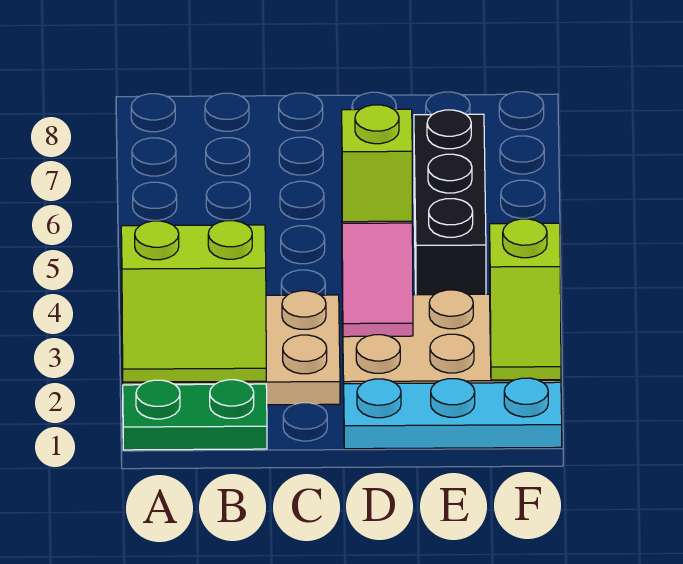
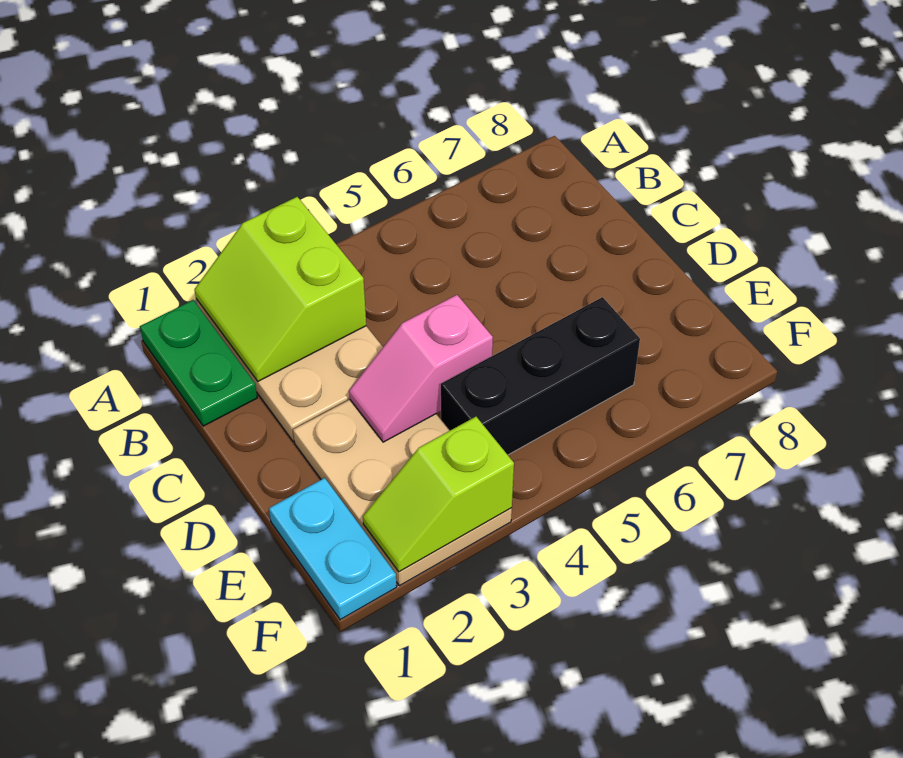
cyan plate D1:F1 level 1 -> cyan plate E1:F1 level 1
lime brick D4 level 3 -> none

